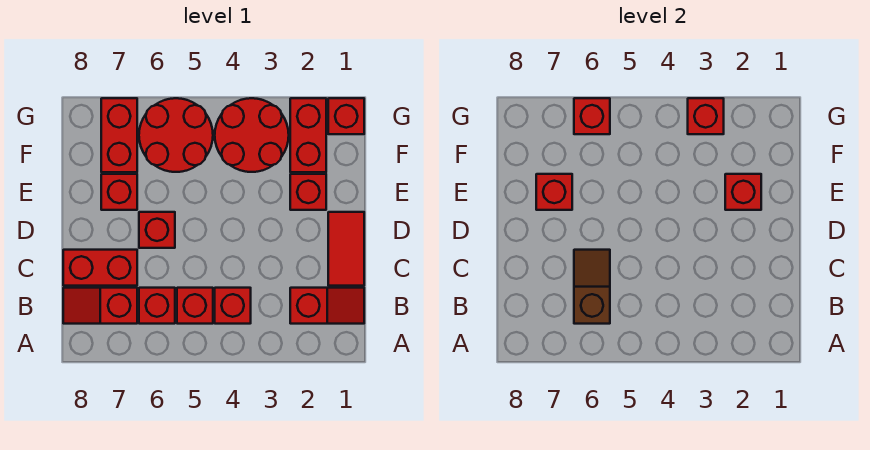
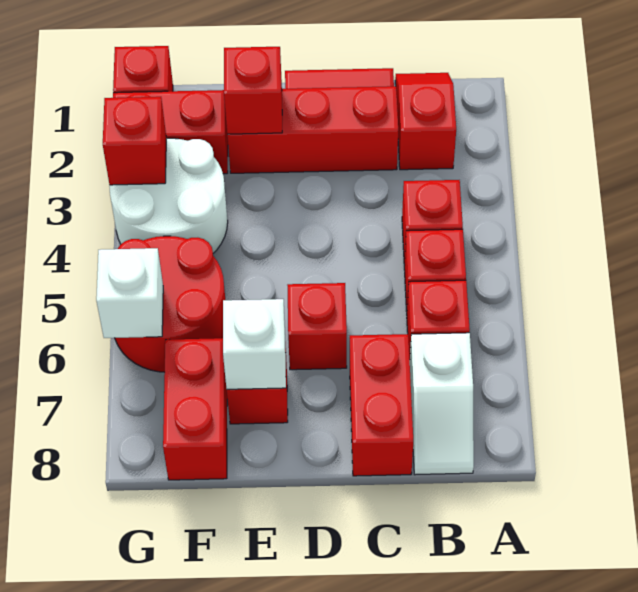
brown slope B6:C6 level 2 top B -> none
red slope B7:B8 level 1 top 7 -> white slope B7:B8 level 1 top 7
red brick E2 level 1 -> red brick C2:E2 level 1
red brick E7 level 2 -> white brick E7 level 2
red round brick F3:G4 level 1 -> white round brick F3:G4 level 1
red brick F7:G7 level 1 -> red brick F7:F8 level 1
red brick G6 level 2 -> white brick G6 level 2

